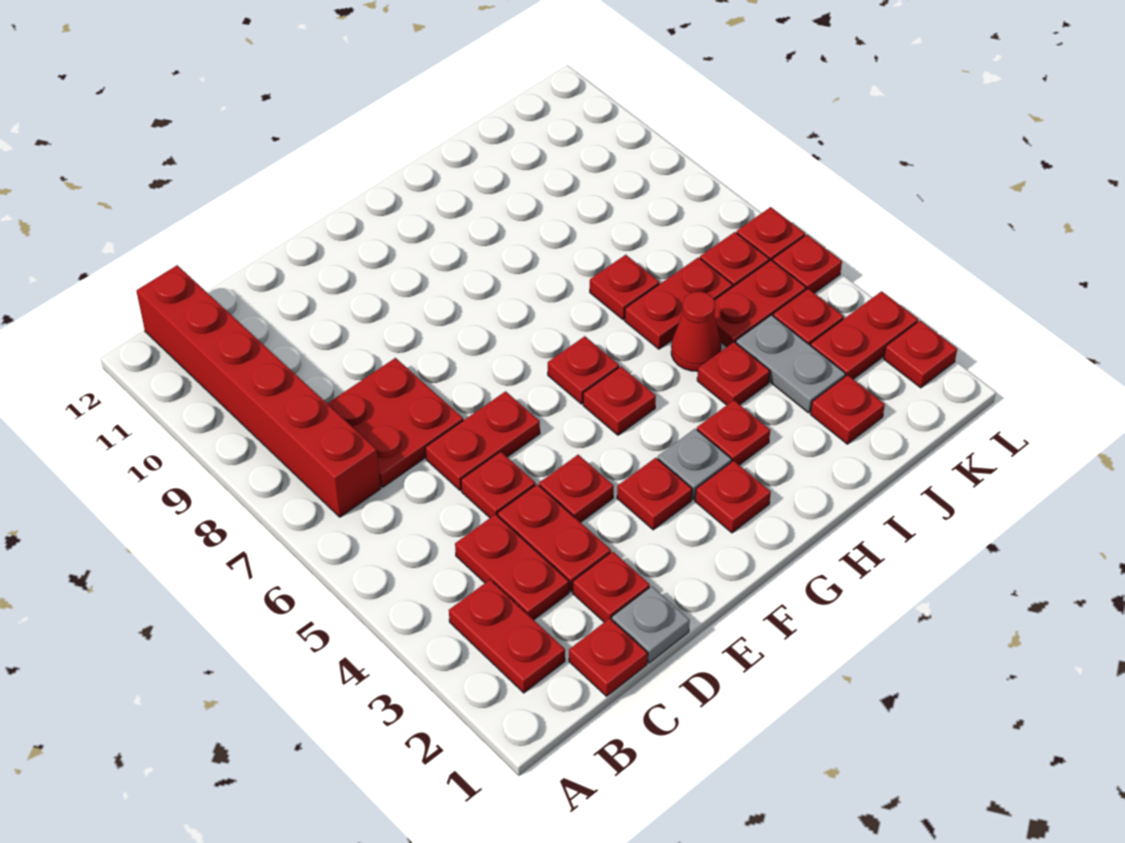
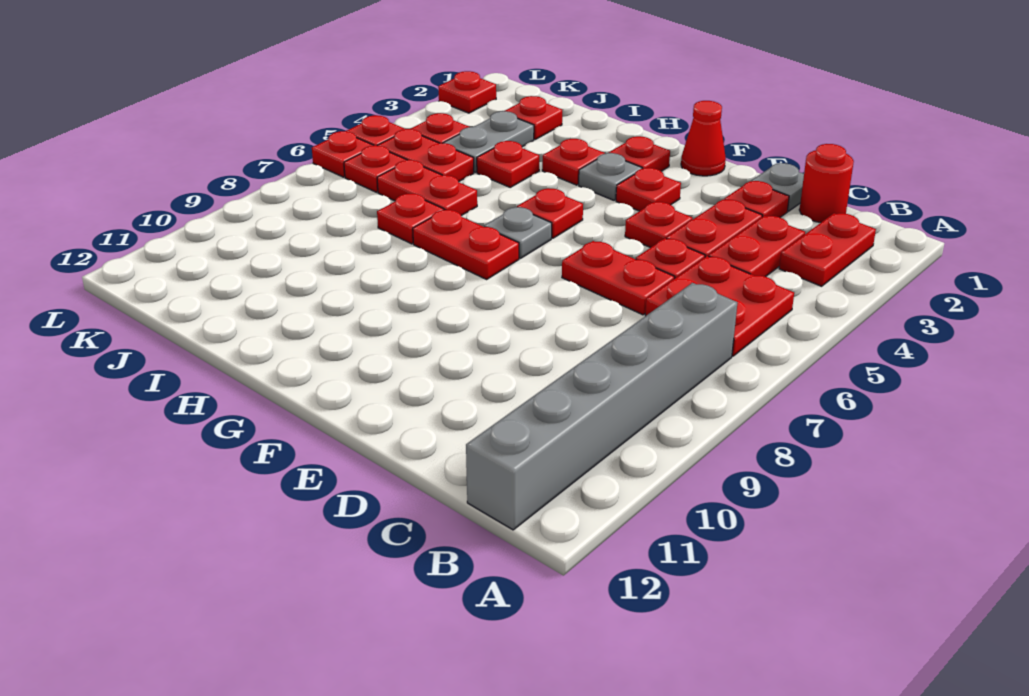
red brick B7:B12 level 1 -> grey brick B7:B12 level 1
red plate C1 level 1 -> red round brick C1 level 1
red plate C7:D8 level 1 -> red plate B5:C6 level 1
red plate G6 level 1 -> grey plate G6 level 1
red cone I5 level 1 -> red cone F1 level 1
red plate K3:L3 level 1 -> red plate G7:H7 level 1

